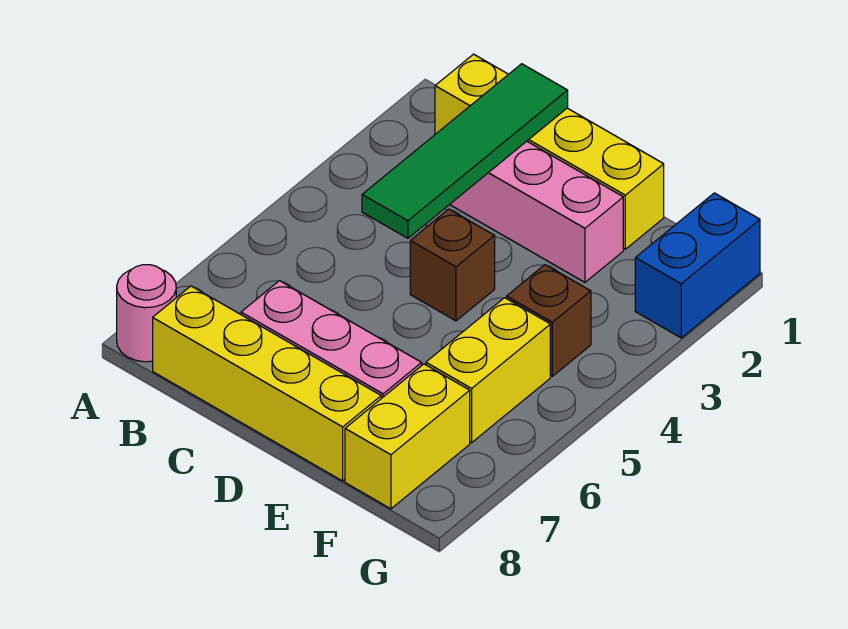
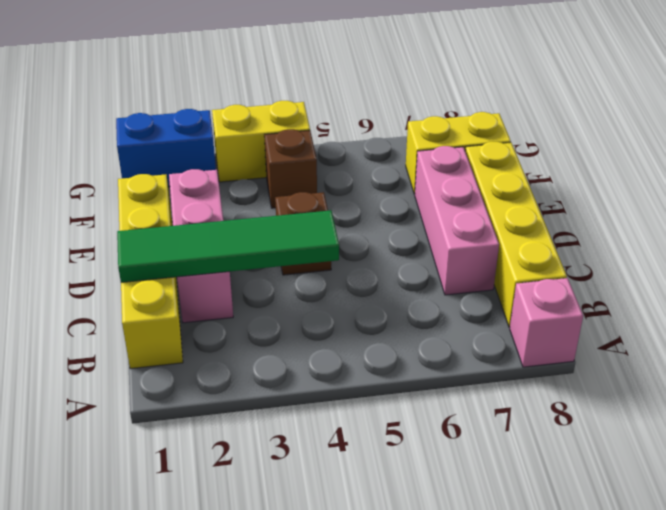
pink round brick A8 level 1 -> pink brick A8 level 1
yellow brick F5:F6 level 1 -> yellow brick G3:G4 level 1

